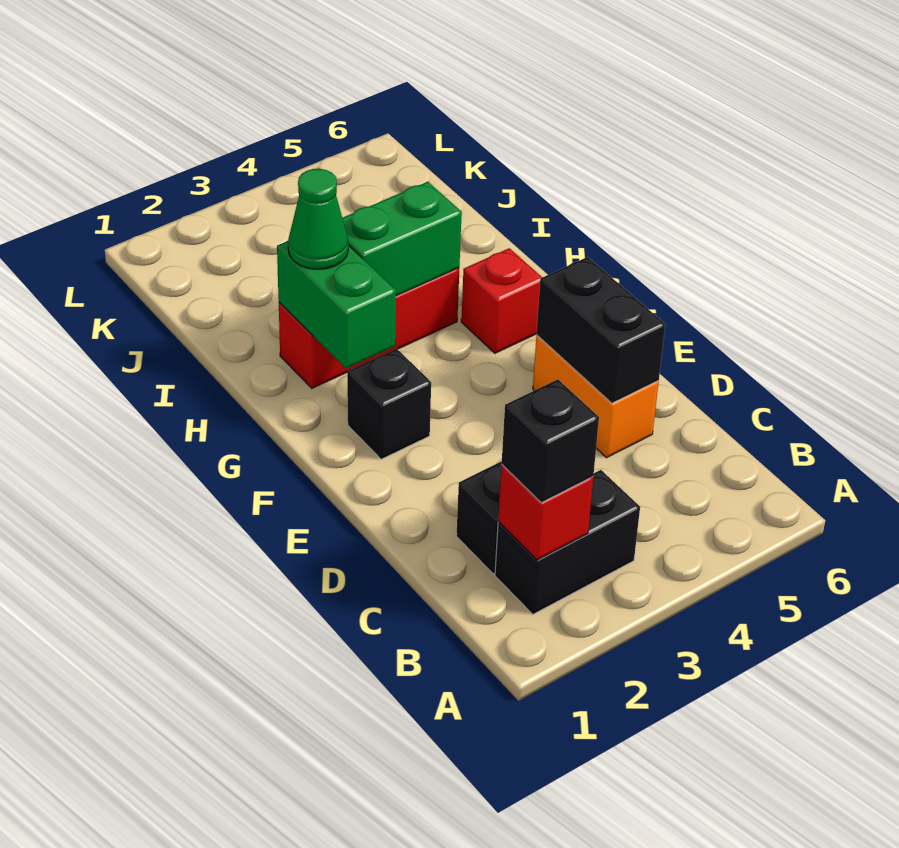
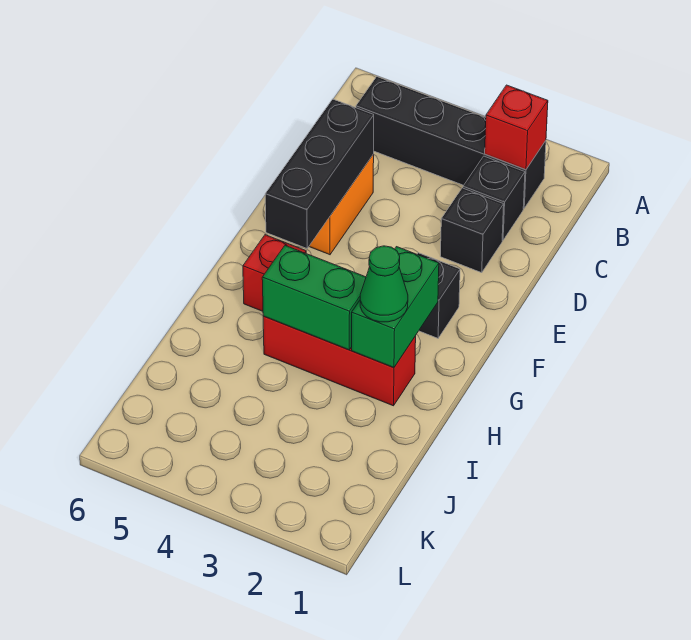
black brick B2:B3 level 1 -> black brick B2:B5 level 1
black brick B2 level 3 -> black brick D2 level 1
black brick D5:E5 level 2 -> black brick D5:F5 level 2

